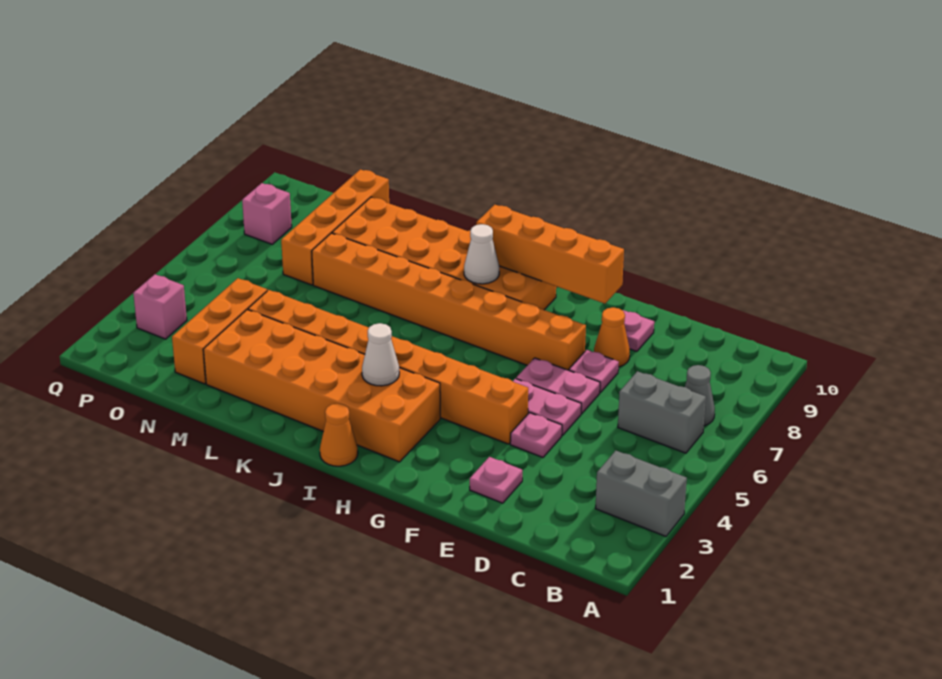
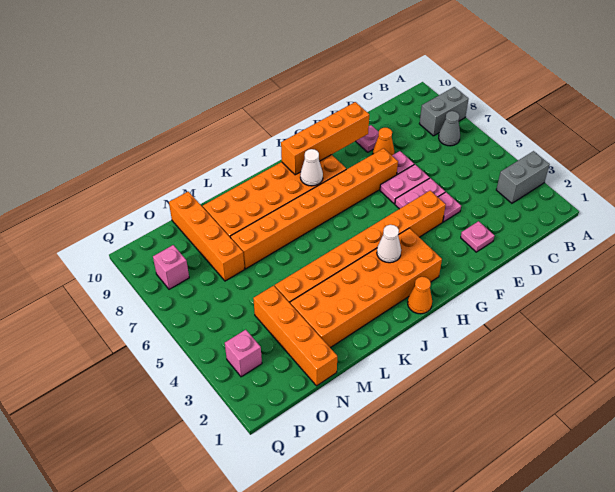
grey brick B6:C6 level 1 -> grey brick A8:B8 level 1
orange brick N2:N4 level 1 -> orange brick N1:N4 level 1

